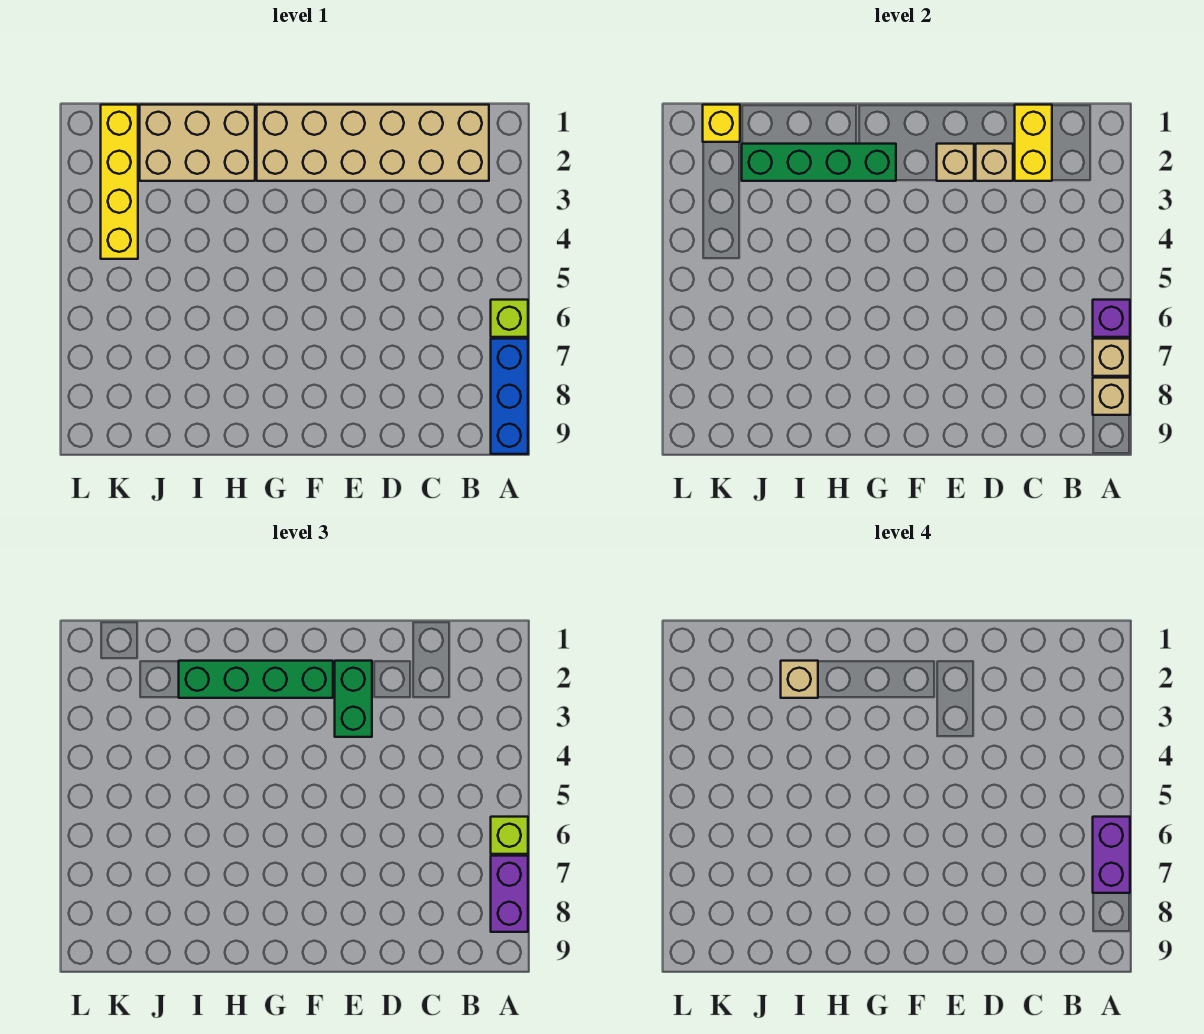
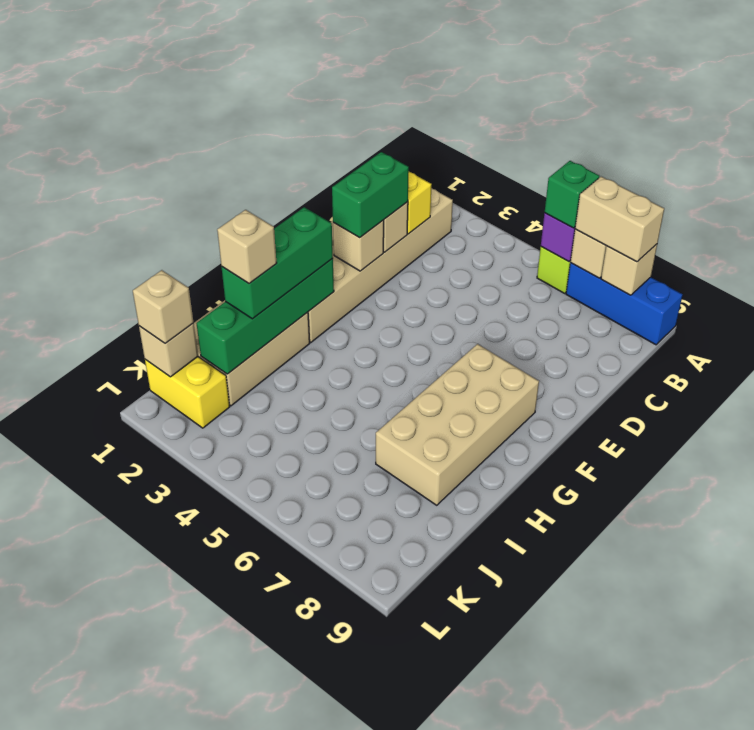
lime brick A6 level 3 -> green brick A6 level 3
purple brick A6:A7 level 4 -> none
purple brick A7:A8 level 3 -> tan brick A7:A8 level 3
green brick E2:E3 level 3 -> green brick D2:E2 level 3
green brick F2:I2 level 3 -> green brick G2:I2 level 3
none -> tan brick F7:I8 level 1
yellow brick K1:K4 level 1 -> yellow brick K1:K2 level 1
yellow brick K1 level 2 -> tan brick K1 level 2
none -> tan brick K1 level 3

